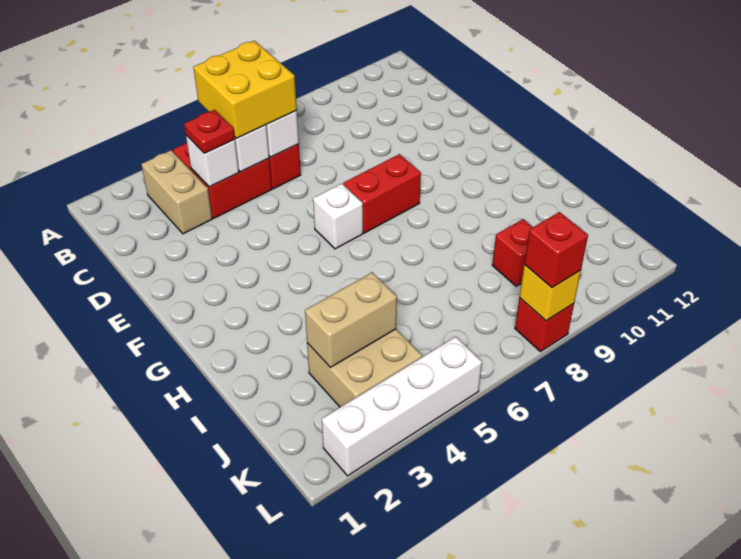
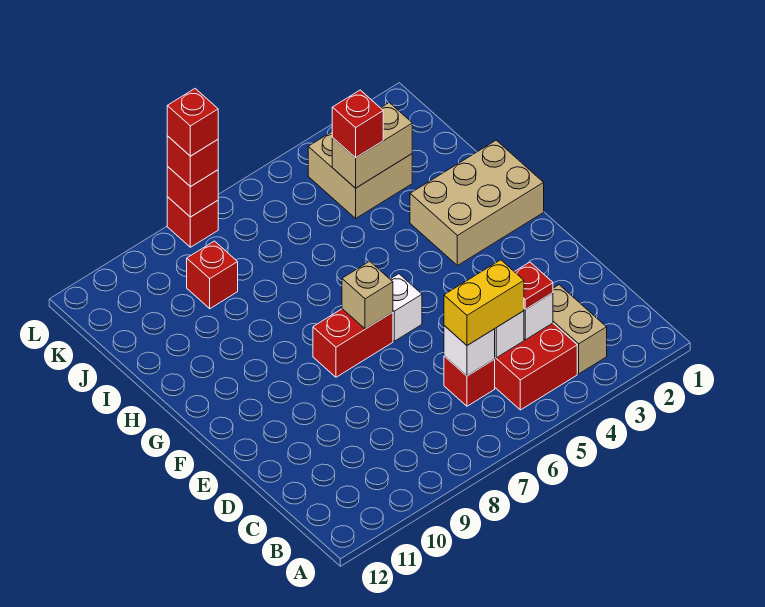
yellow brick B5:C6 level 3 -> yellow brick C5:C6 level 3
none -> tan brick F7 level 2
none -> tan brick G1:H3 level 1
none -> red brick J4 level 3
white brick L2:L5 level 1 -> none
yellow brick L8 level 2 -> red brick L8 level 2
none -> red brick L8 level 4

